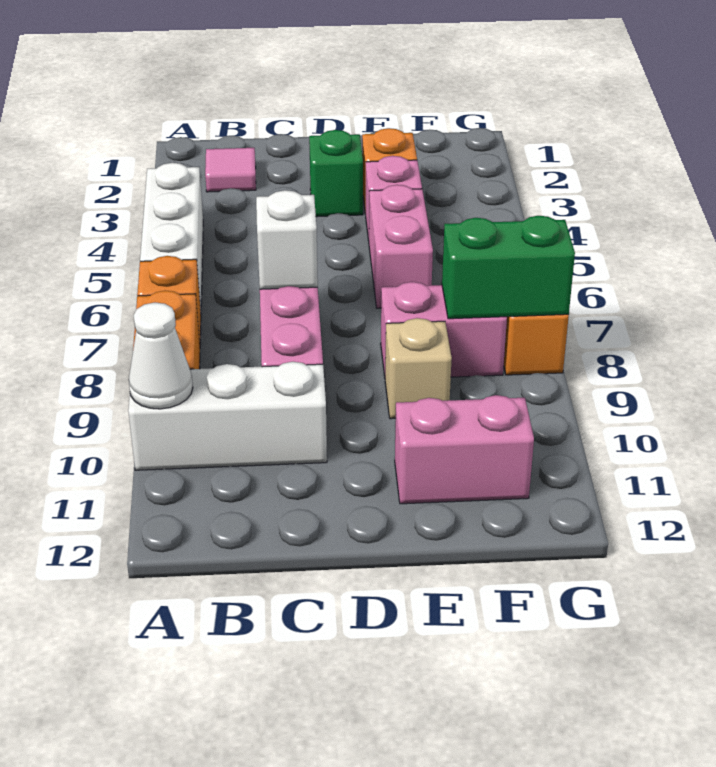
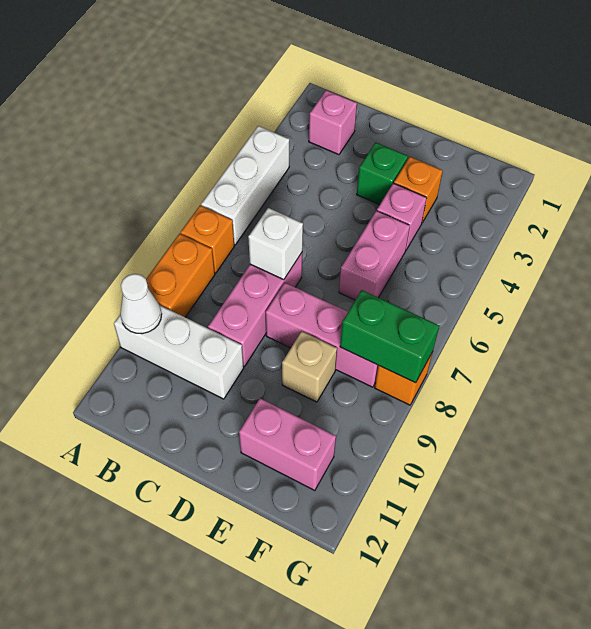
pink tile B2 level 1 -> pink brick B2 level 1
pink brick E8:F8 level 1 -> pink brick D8:F8 level 1

